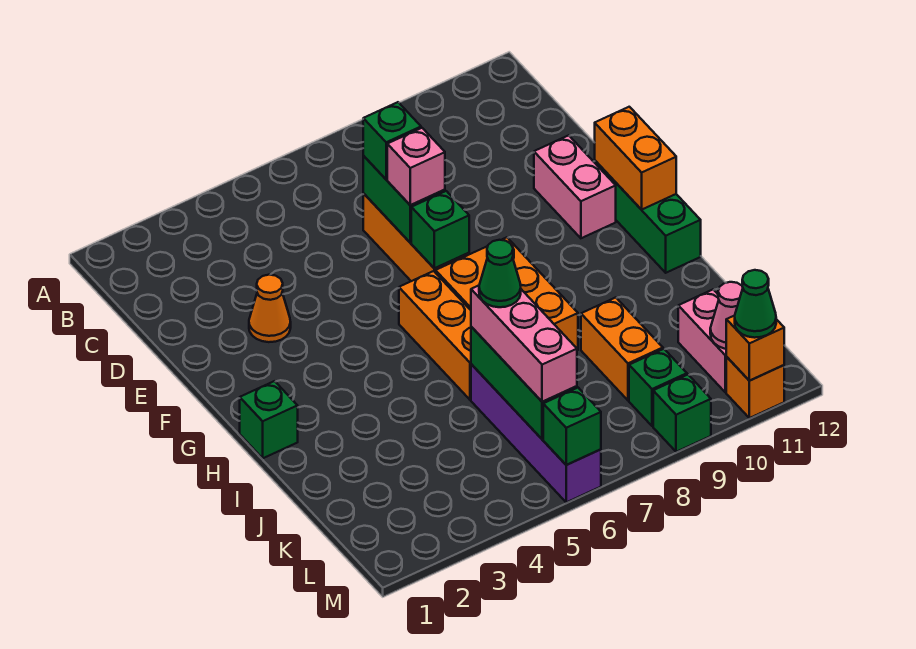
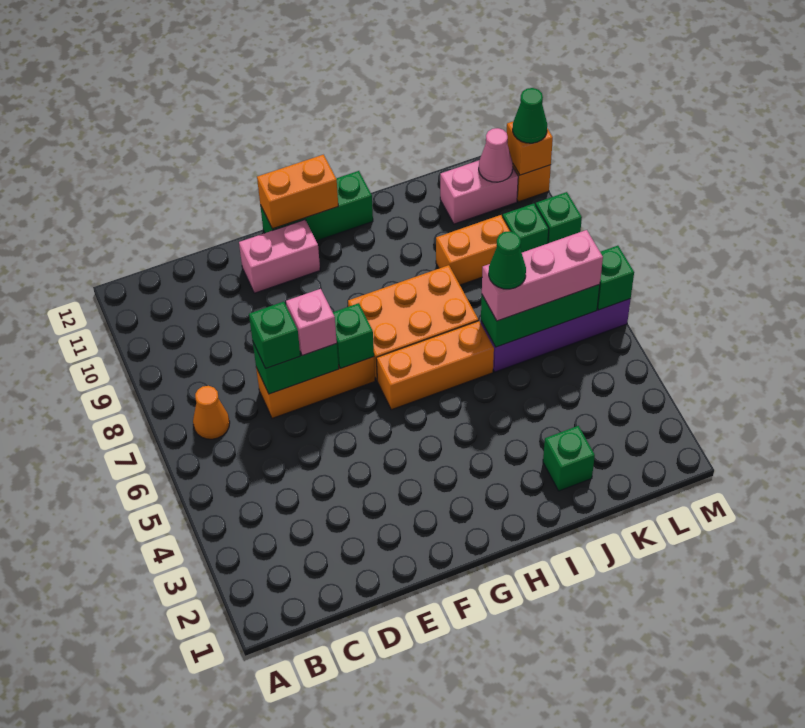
orange cone E3 level 1 -> orange cone B7 level 1
green brick H1 level 1 -> green brick J2 level 1

